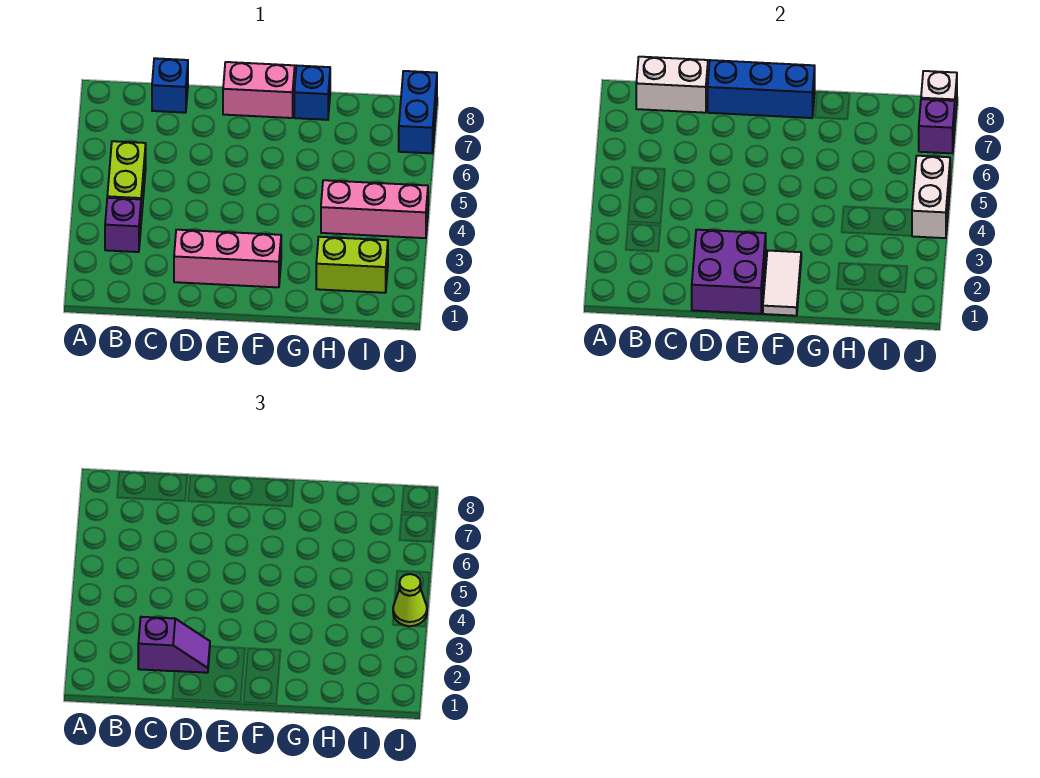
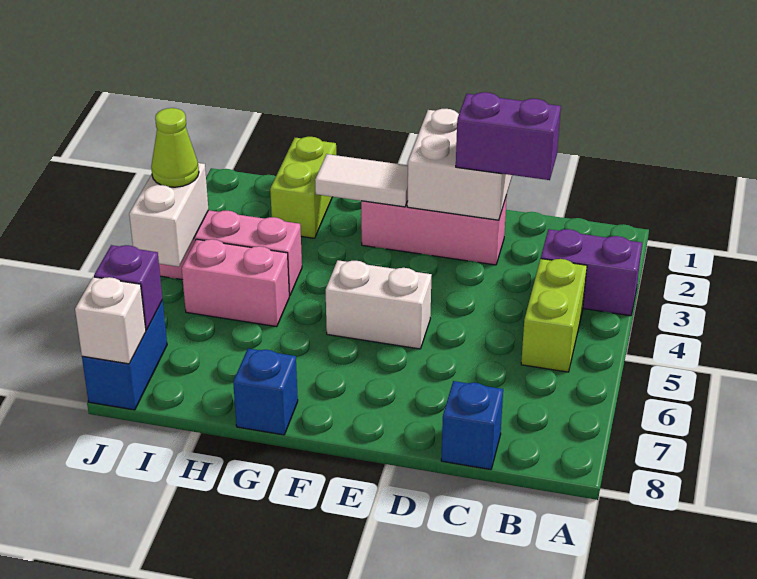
purple brick B3 level 1 -> purple brick A3:B3 level 1
white brick B8:C8 level 2 -> white brick E5:F5 level 1
purple slope C2:D2 level 3 top C -> purple brick C2:D2 level 3
purple brick D1:E2 level 2 -> white brick D1:E2 level 2
blue brick D8:F8 level 2 -> none
pink brick E8:F8 level 1 -> pink brick H5:I5 level 1
white tile F1:F2 level 2 -> white tile F2:G2 level 2
lime brick H2:I2 level 1 -> lime brick H1:H2 level 1

